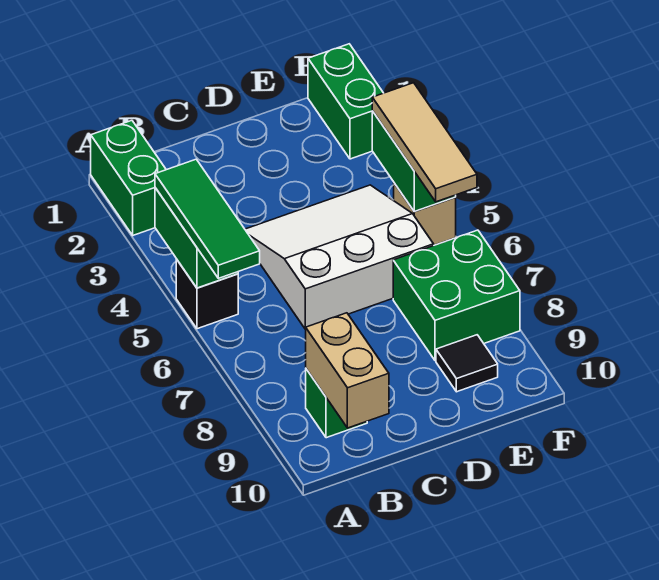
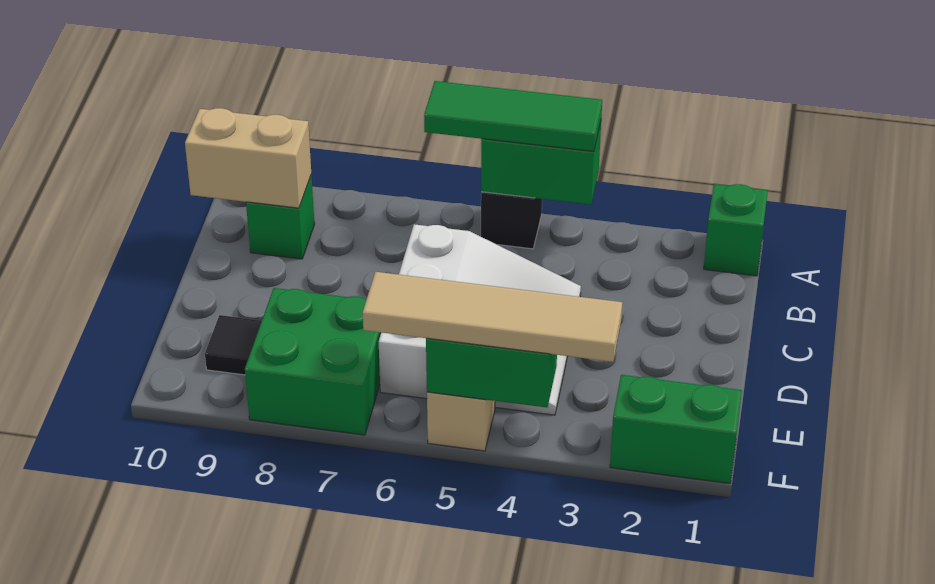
green brick A1:A2 level 1 -> green brick A1 level 1
tan tile F4:F6 level 3 -> tan tile F3:F6 level 3

